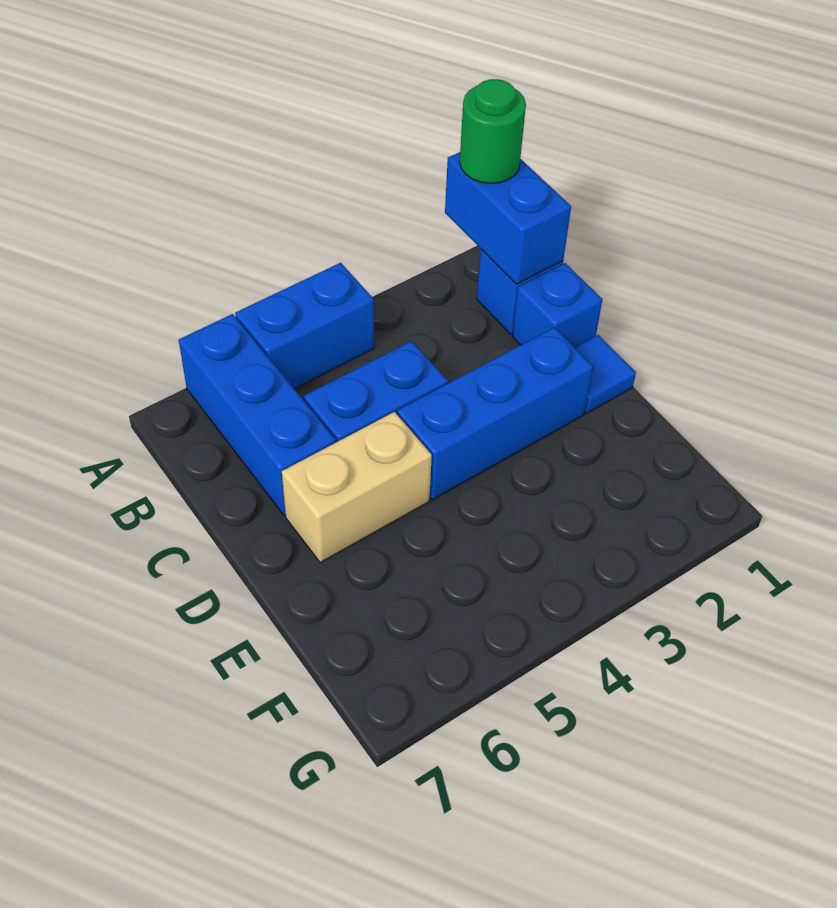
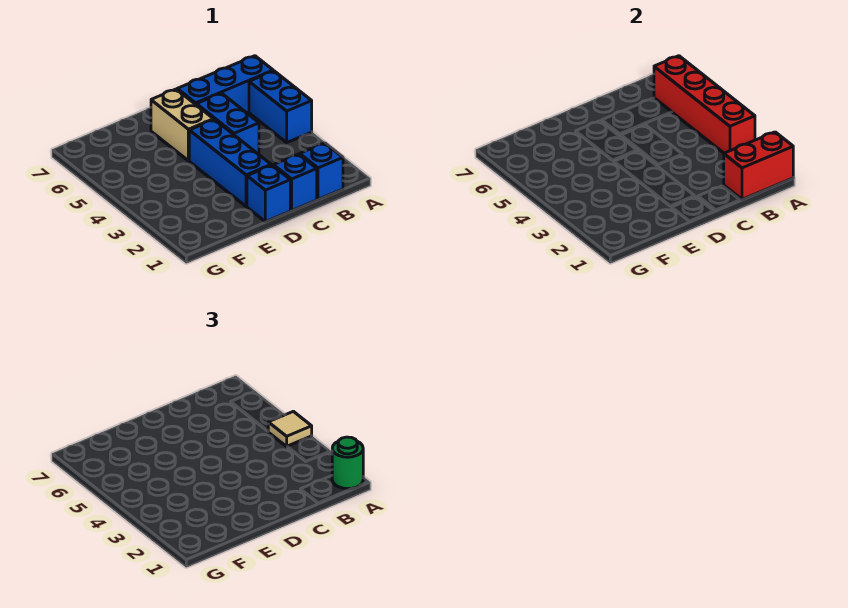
blue brick A1:B1 level 2 -> red brick A1:B1 level 2
none -> red brick A3:A6 level 2
none -> tan tile A4 level 3
blue tile D1 level 1 -> blue brick D1 level 1

